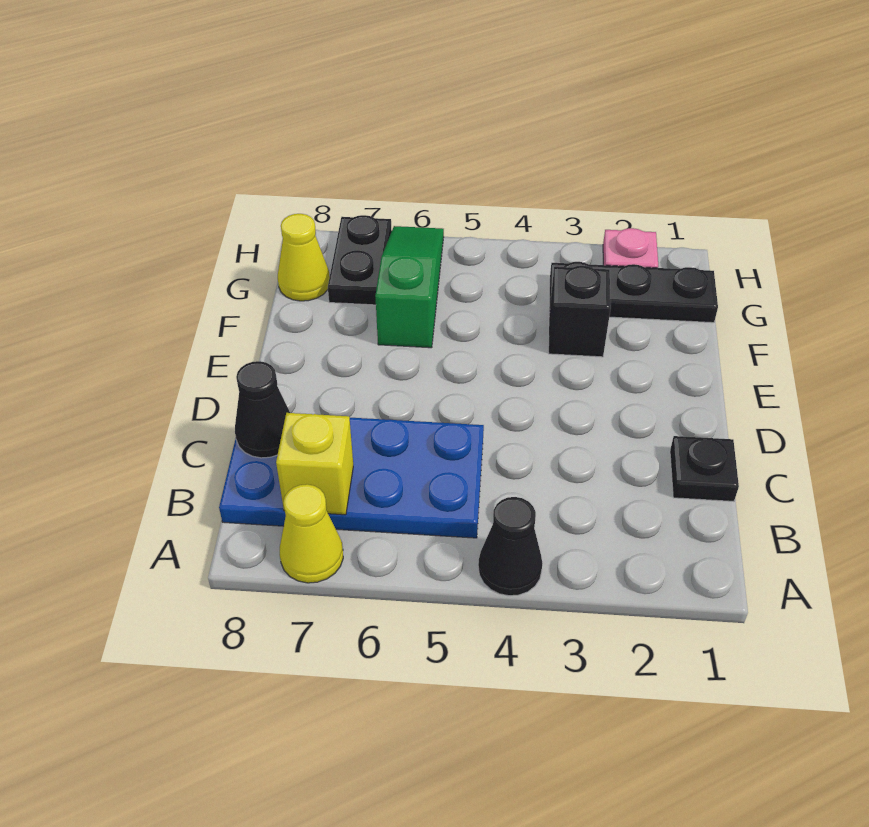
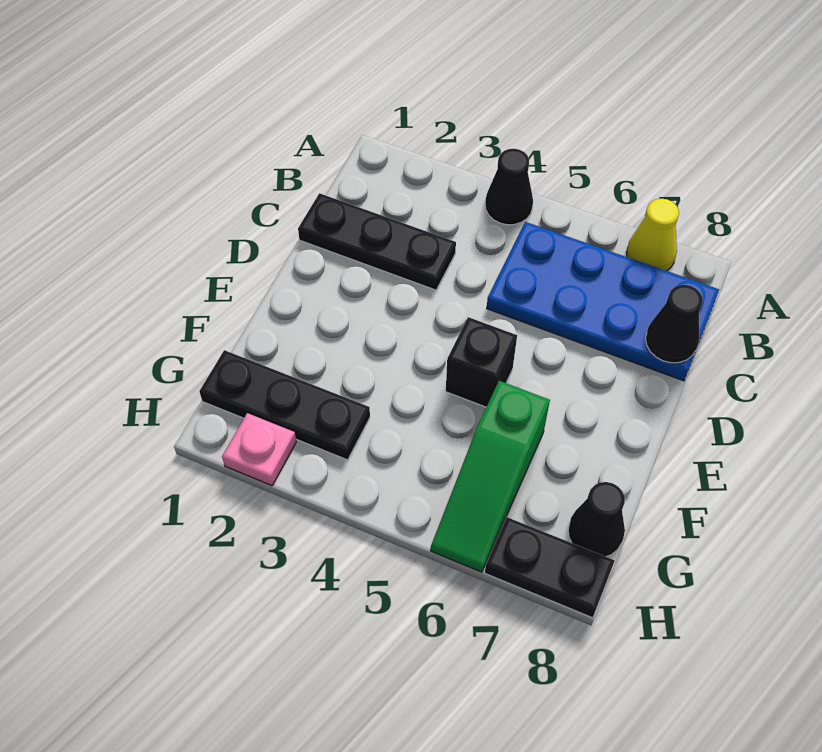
yellow brick B7 level 2 -> none
black plate C1 level 1 -> black plate C1:C3 level 1
black brick F3 level 1 -> black brick E5 level 1
black plate G7:H7 level 1 -> black plate H7:H8 level 1
yellow cone G8 level 1 -> black cone G8 level 1

